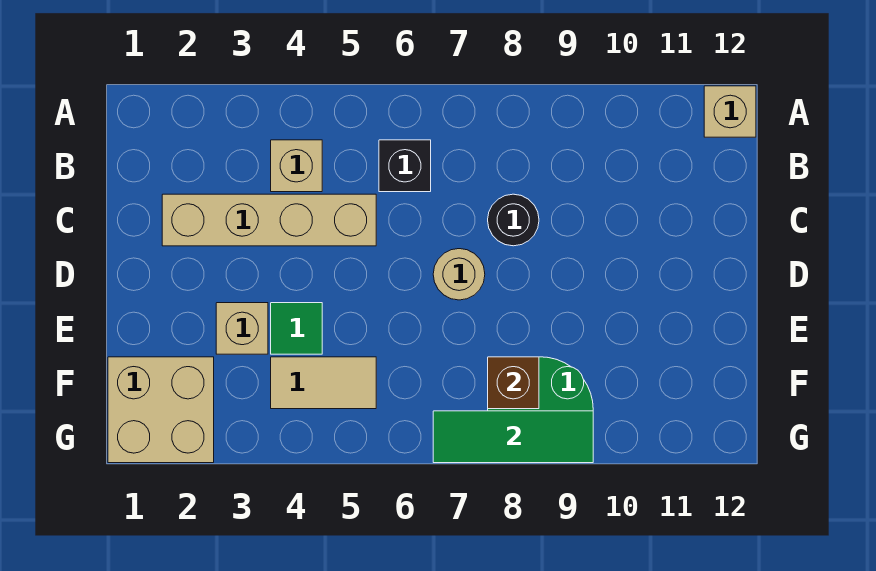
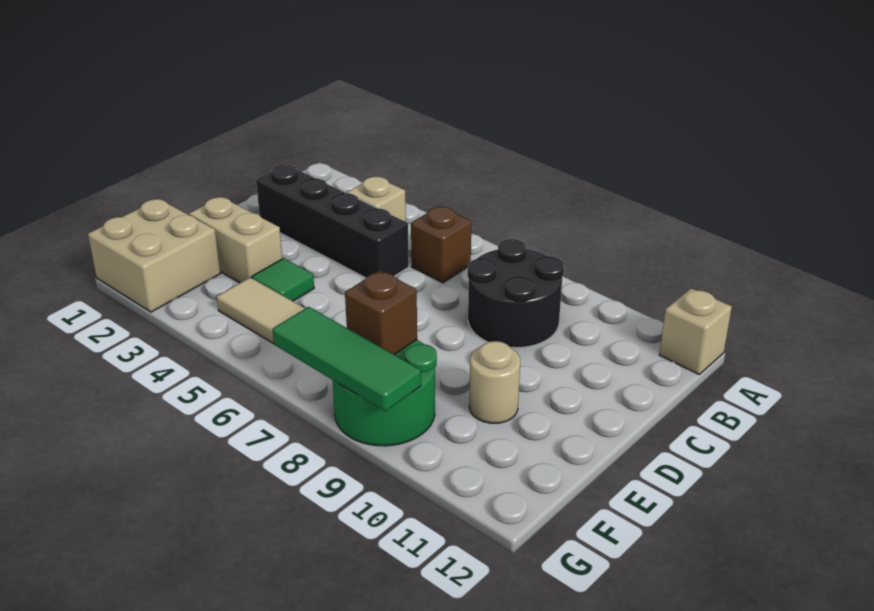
black brick B6 level 1 -> brown brick B6 level 1
tan brick C2:C5 level 1 -> black brick C2:C5 level 1
black round brick C8 level 1 -> black round brick B8:C9 level 1
tan round brick D7 level 1 -> tan round brick E10 level 1
tan brick E3 level 1 -> tan brick E2:E3 level 1

